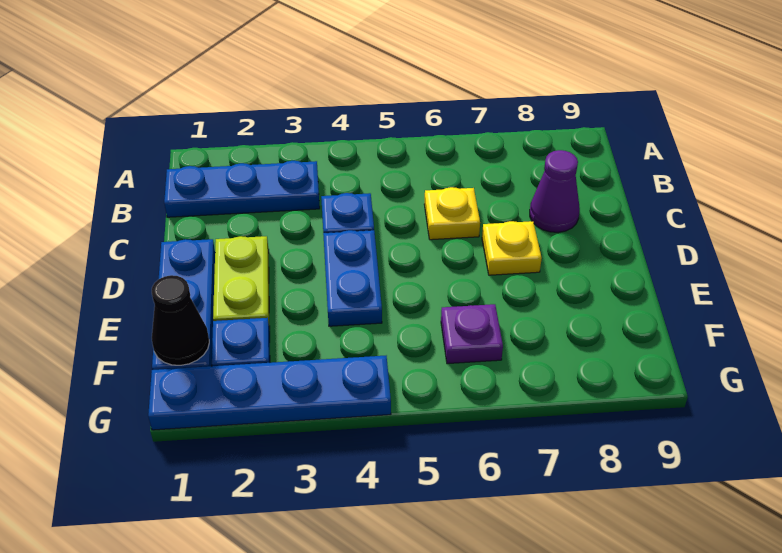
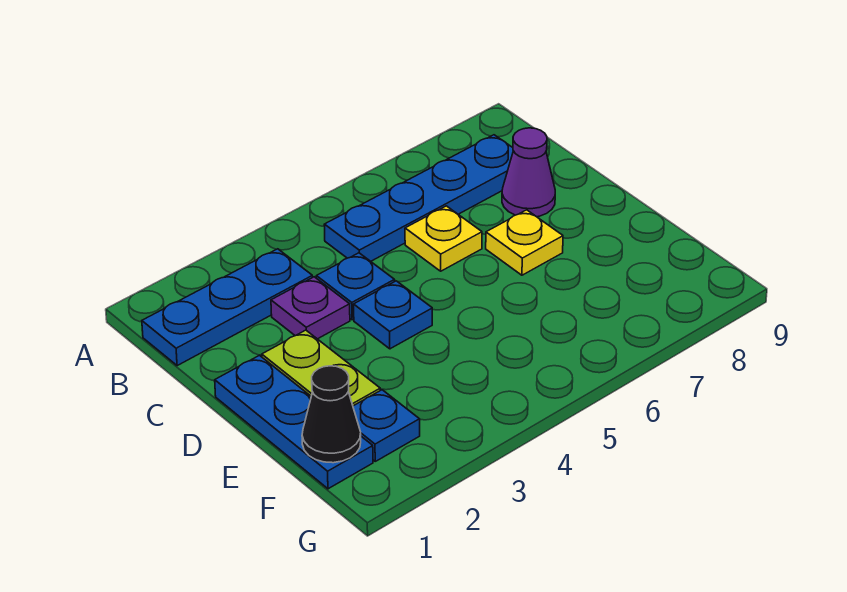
blue plate D4:E4 level 1 -> blue plate D4 level 1
purple plate F6 level 1 -> purple plate C3 level 1
blue plate G1:G4 level 1 -> blue plate B5:B8 level 1

